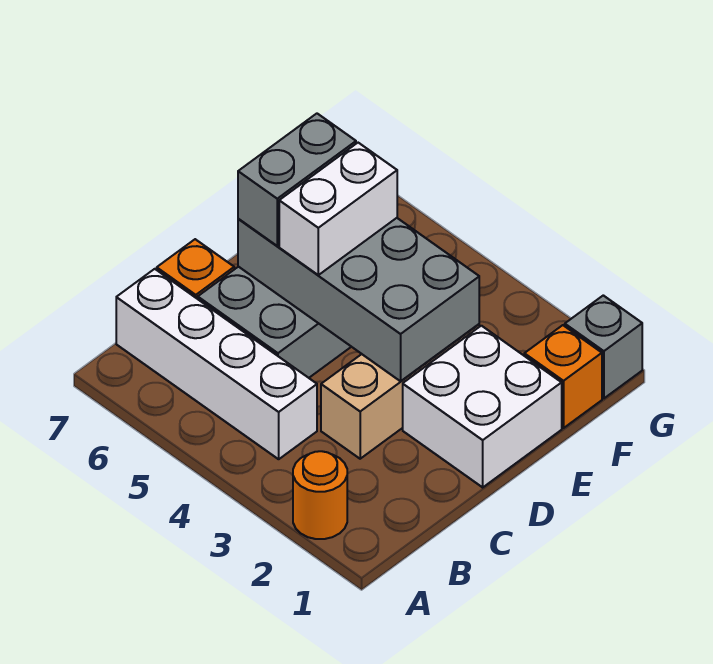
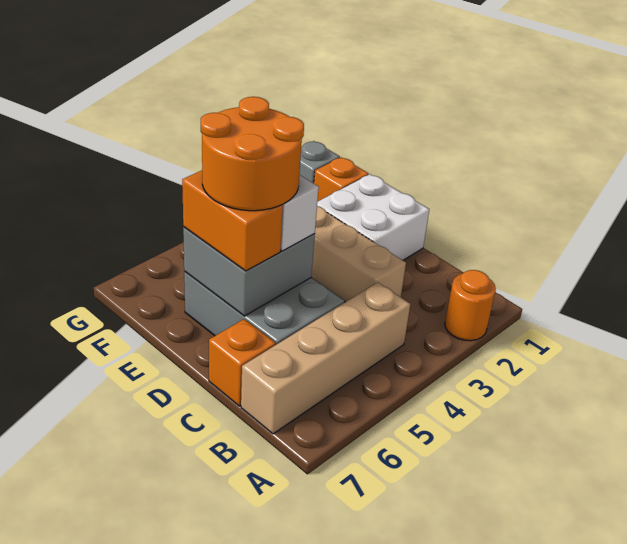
white brick B4:B7 level 1 -> tan brick B4:B7 level 1
grey brick D3:E6 level 2 -> grey brick D5:E6 level 2
none -> orange round brick D5:E6 level 4
grey brick D6:E6 level 3 -> orange brick D6:E6 level 3

